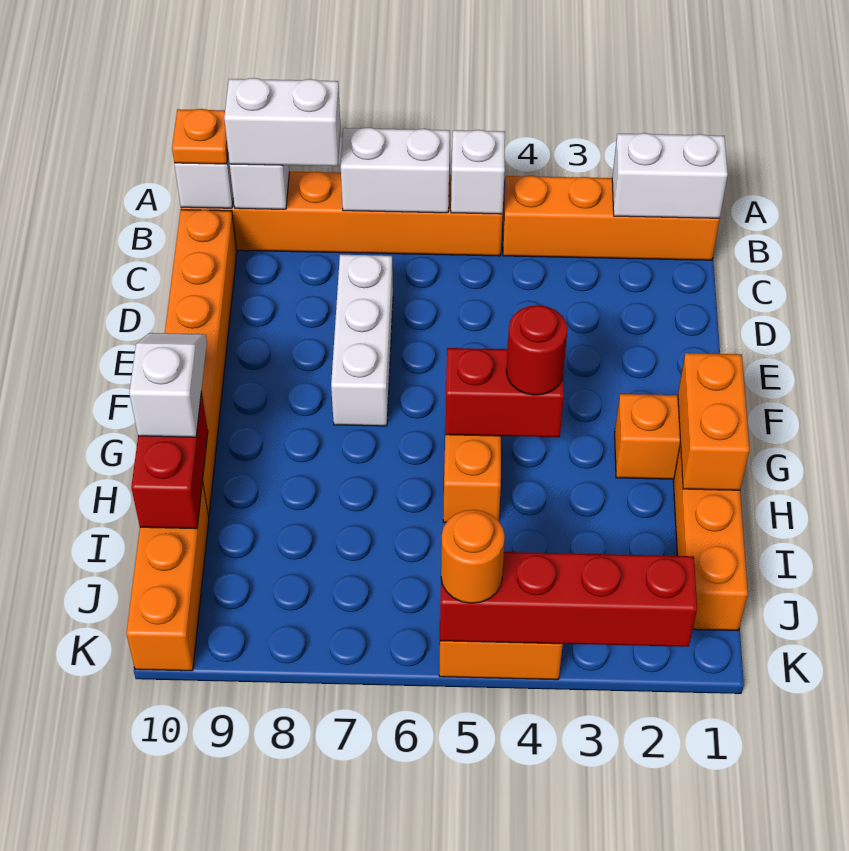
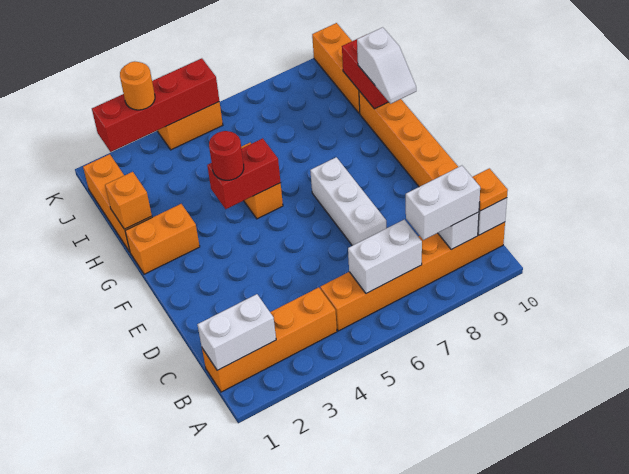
white brick B5 level 2 -> none
orange brick G1:H1 level 2 -> orange brick H1 level 2
orange round brick K5 level 3 -> orange round brick K3 level 3

